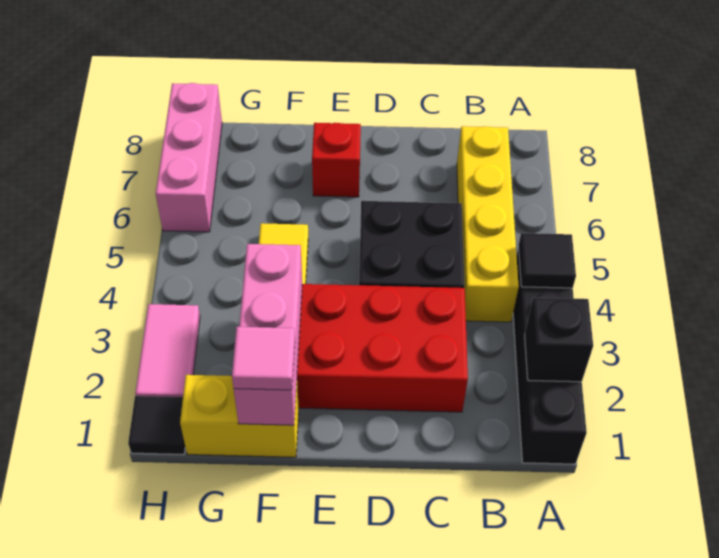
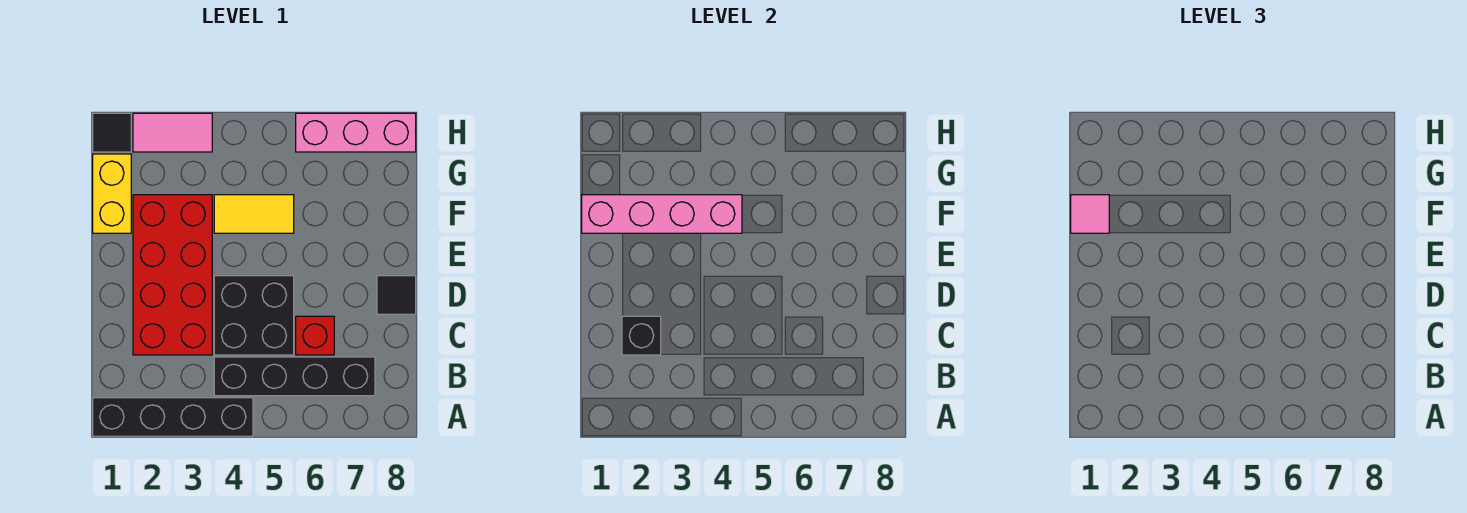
black brick A2 level 2 -> black brick C2 level 2
black tile A4 level 2 -> black tile D8 level 1
yellow brick B4:B7 level 1 -> black brick B4:B7 level 1
red brick E7 level 1 -> red brick C6 level 1
pink brick F1:F3 level 2 -> pink brick F1:F4 level 2

